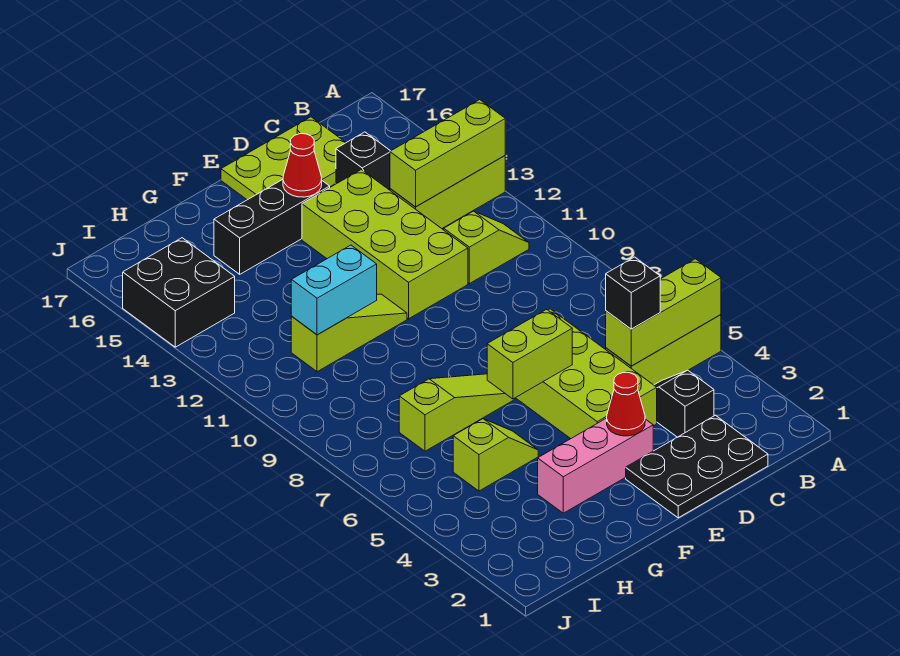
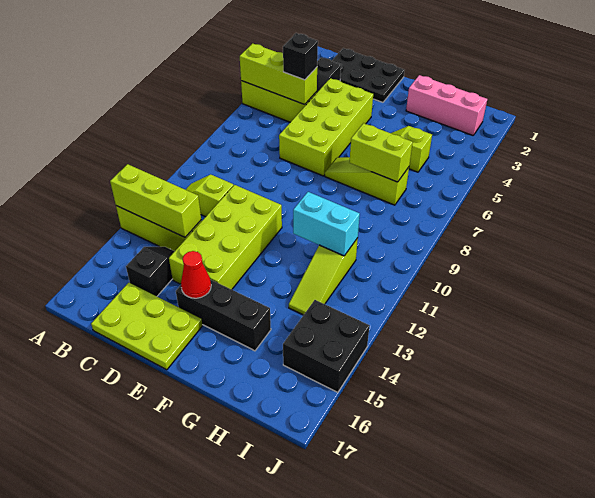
pink brick E3:G3 level 1 -> pink brick G2:I2 level 1
red cone E3 level 2 -> none
lime brick E6:F6 level 2 -> lime brick G7:H7 level 2
lime slope F11:H11 level 1 top H -> lime slope H11:H13 level 1 top 11

